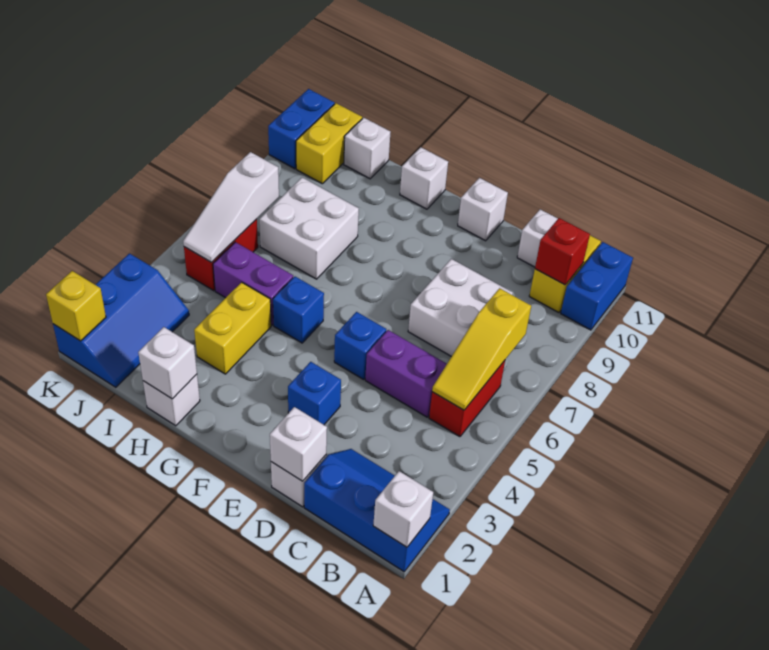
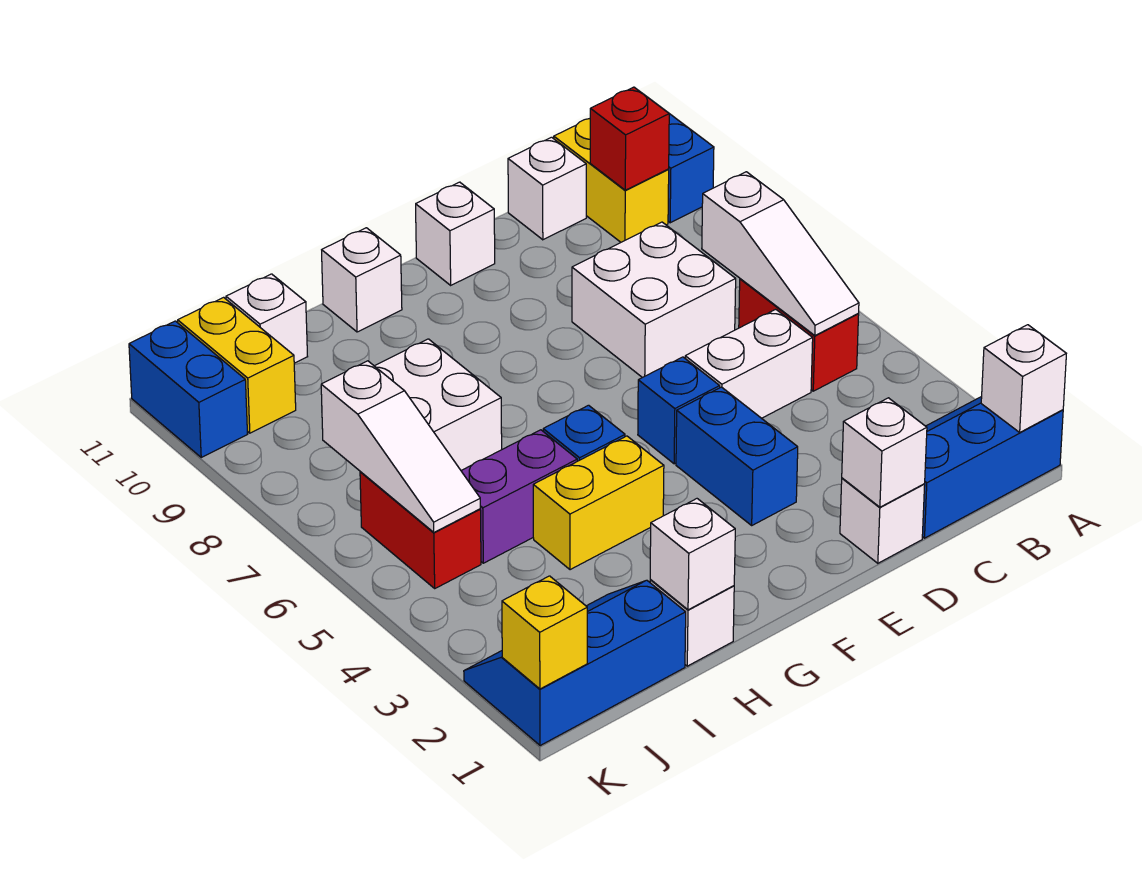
yellow slope B5:B7 level 2 top 7 -> white slope B5:B7 level 2 top 7
purple brick C5:D5 level 1 -> white brick C5:D5 level 1
blue brick E3 level 1 -> blue brick E3:E4 level 1
yellow brick H3:H4 level 1 -> yellow brick G4:H4 level 1
blue slope J1:K3 level 1 top K -> blue slope I1:K2 level 1 top 1

